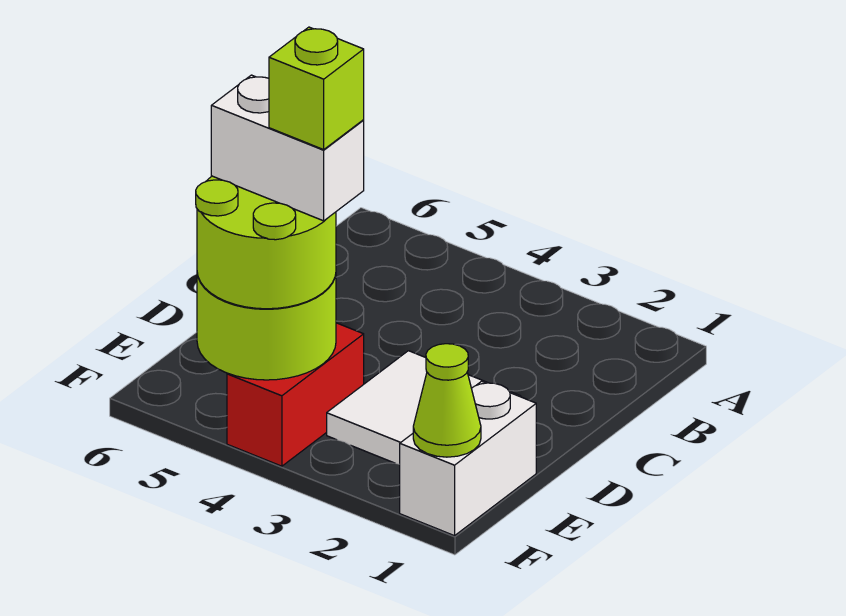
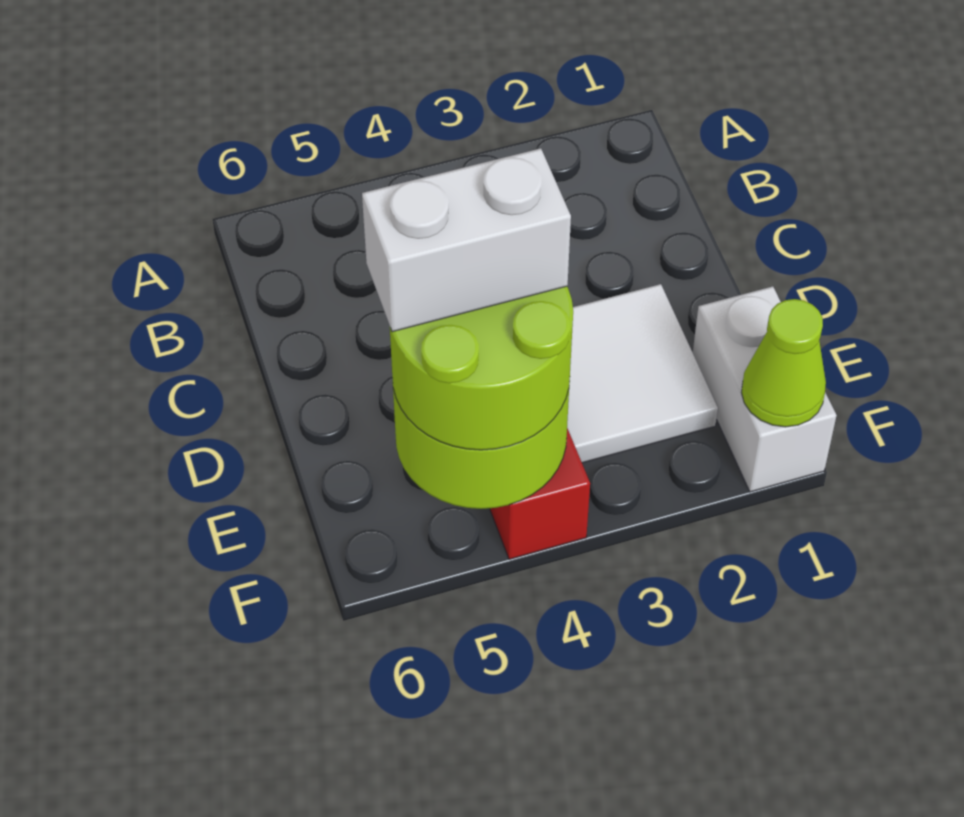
lime brick E4 level 5 -> none

